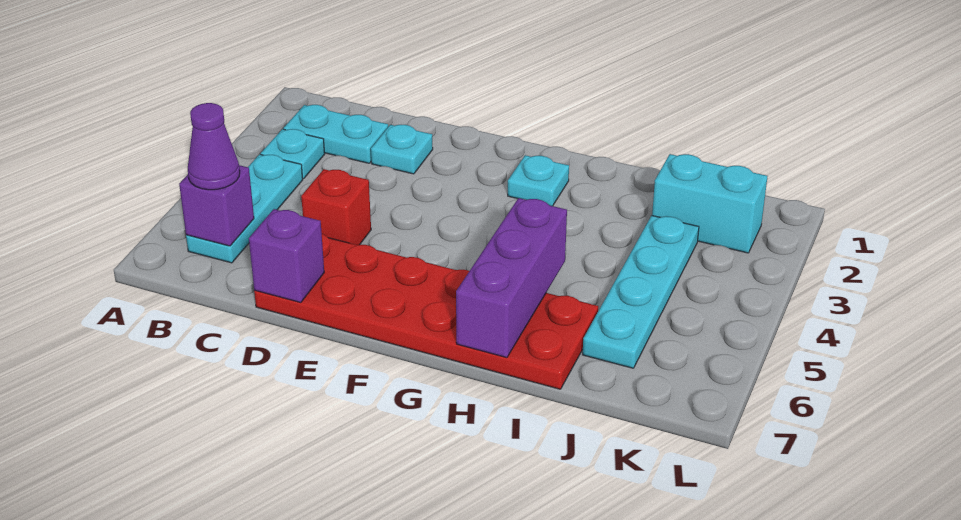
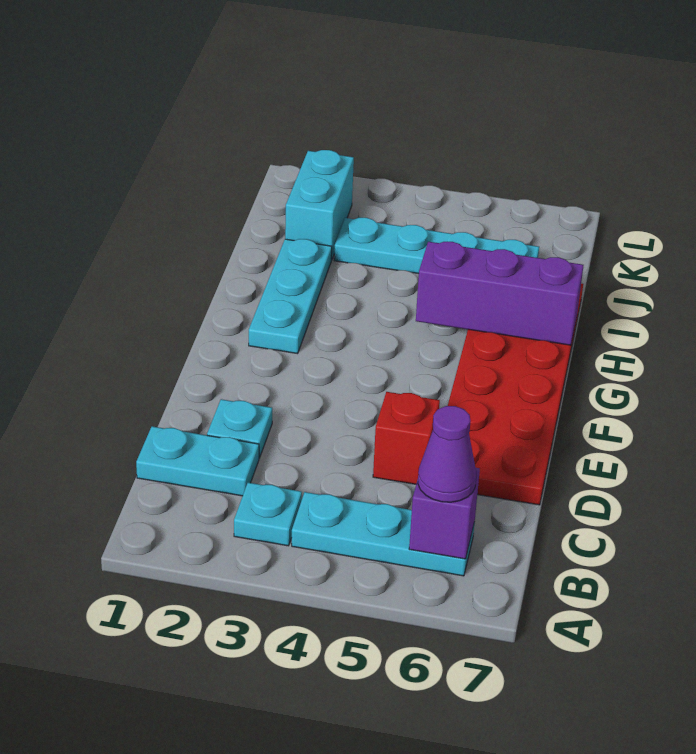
cyan plate B2:C2 level 1 -> cyan plate C1:C2 level 1
purple brick D7 level 2 -> none
cyan plate G2 level 1 -> cyan plate G2:I2 level 1

